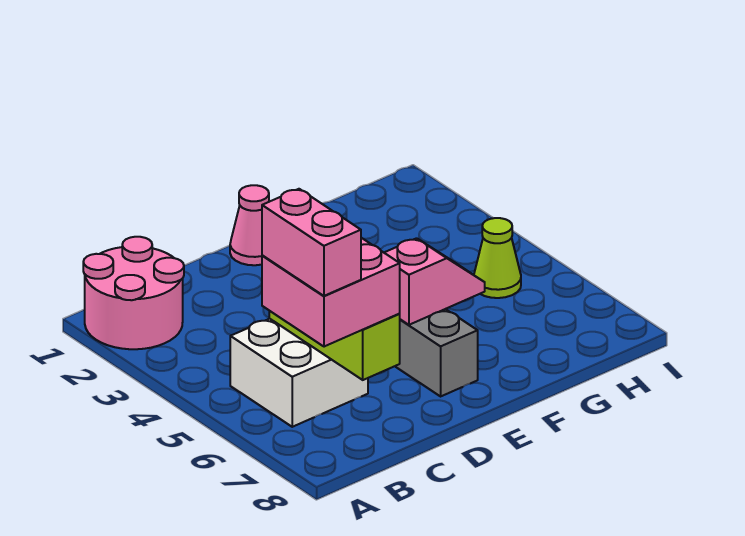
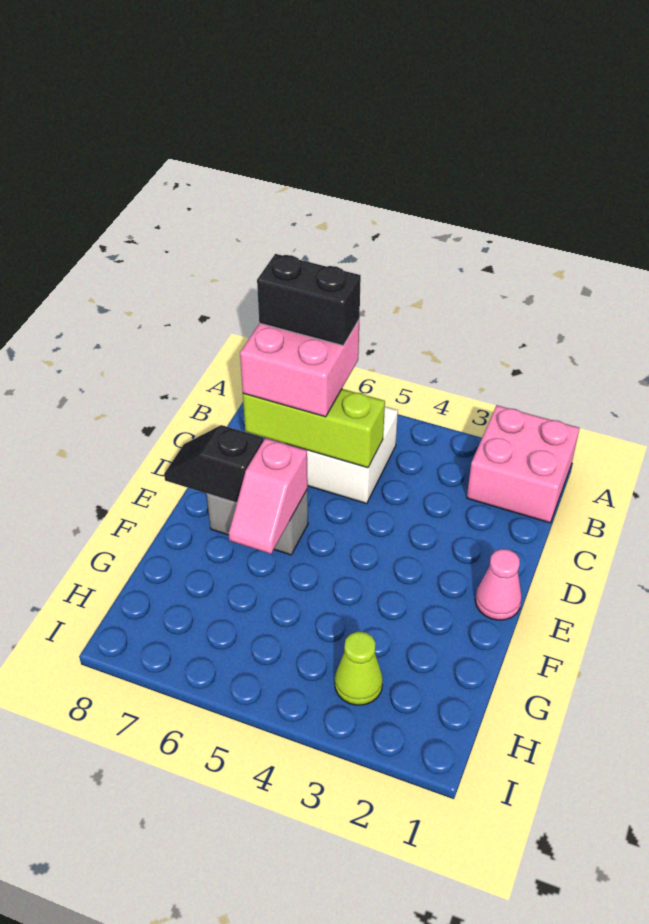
pink round brick A1:B2 level 1 -> pink brick A1:B2 level 1
pink brick B6:B7 level 4 -> black brick B6:B7 level 4
none -> black slope E7:E8 level 2 top 7
lime cone H5 level 1 -> lime cone H3 level 1

